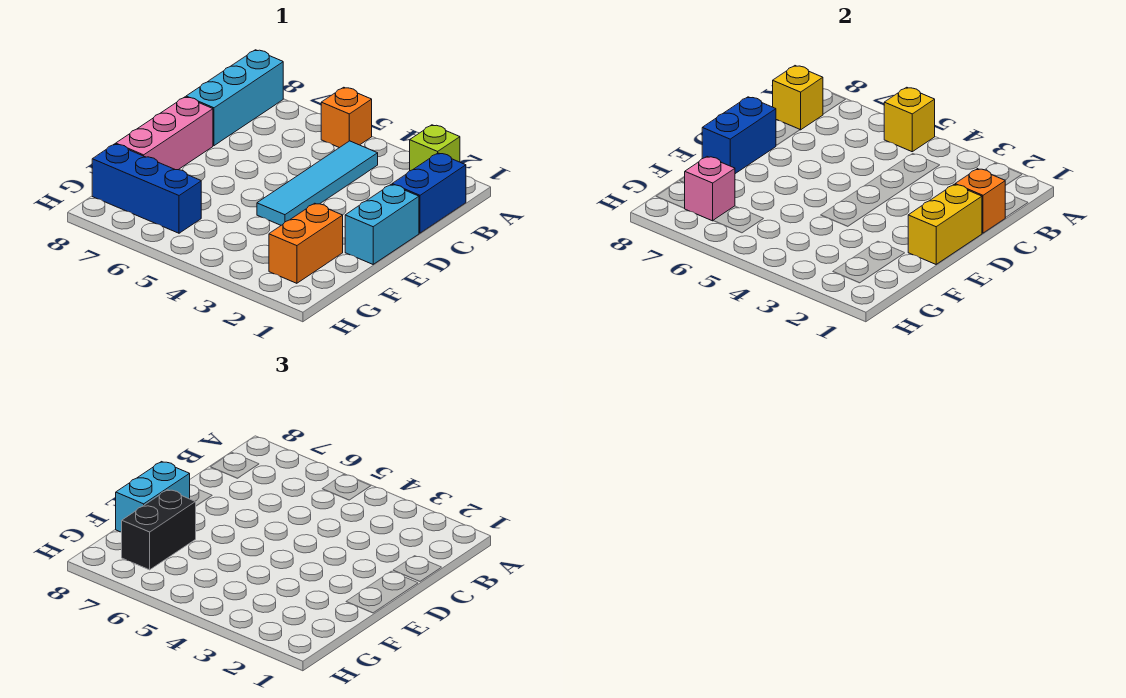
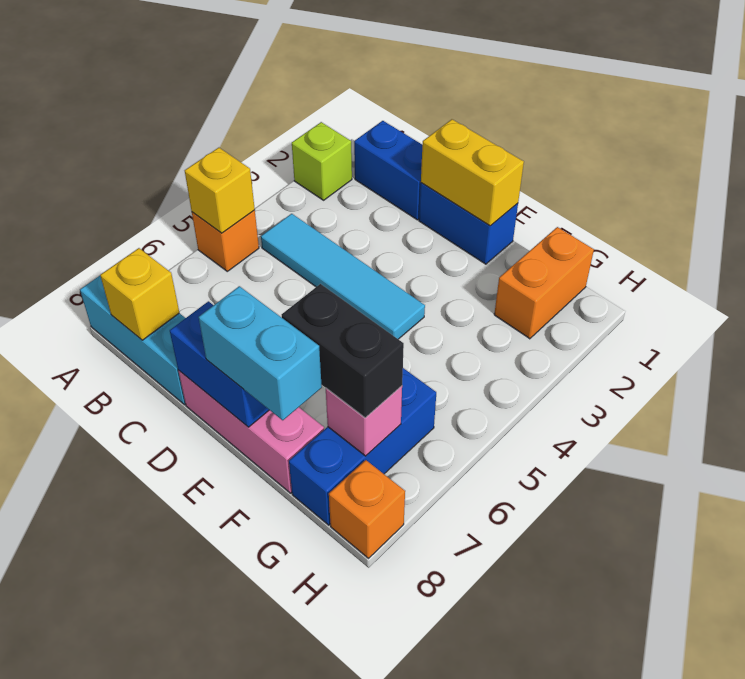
orange brick C1 level 2 -> orange brick H8 level 1
cyan brick D1:E1 level 1 -> blue brick D1:E1 level 1
orange brick F2:G2 level 1 -> orange brick G1:G2 level 1

